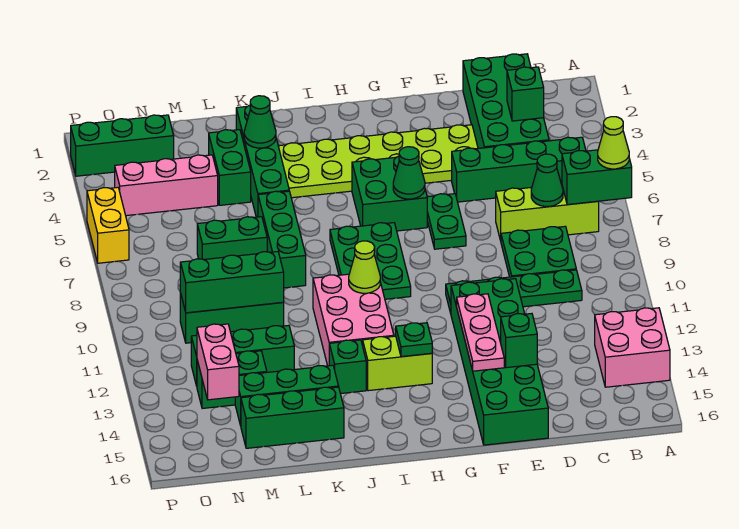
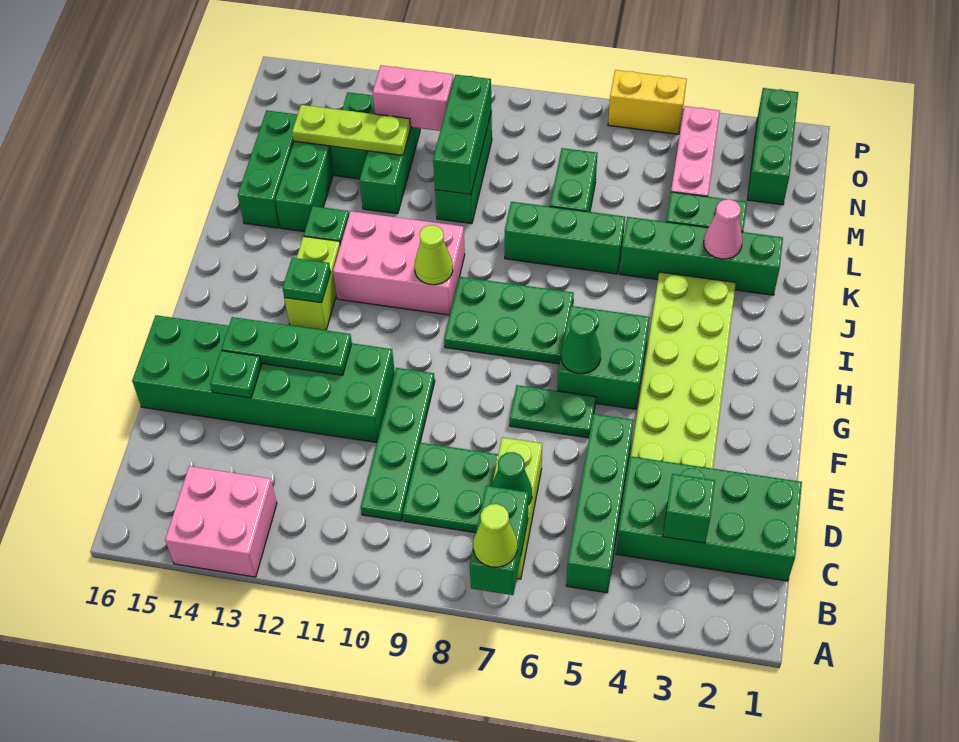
green brick E14 level 2 -> green plate E14 level 2
pink plate F12:F14 level 2 -> green plate F12:F14 level 2
green cone K3 level 2 -> pink cone K3 level 2
none -> lime plate M12:M14 level 2
pink brick N13:N14 level 2 -> pink brick N11:N12 level 2

